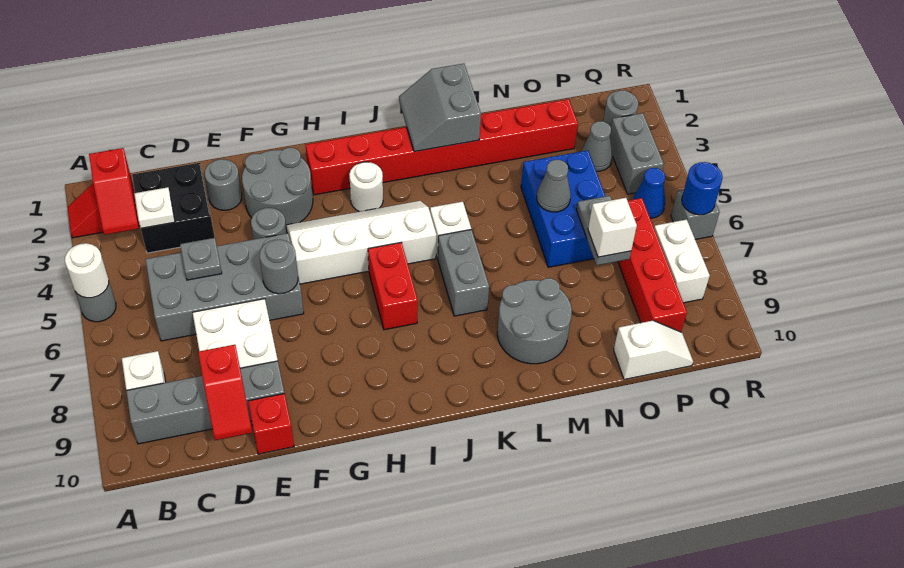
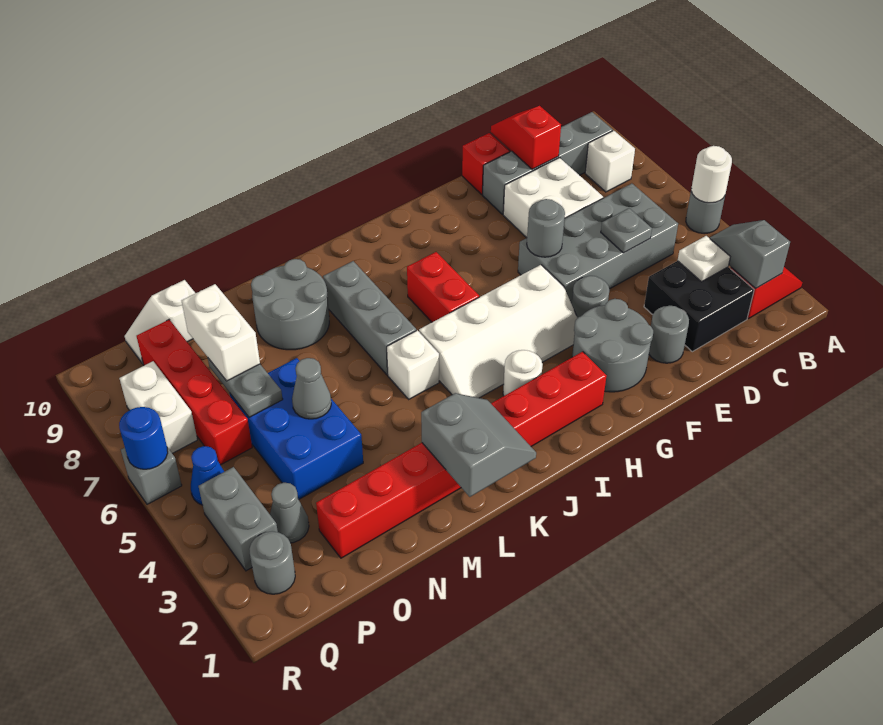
red slope B2:B3 level 2 top 2 -> grey slope B2:B3 level 2 top 2
grey brick K6:K7 level 1 -> grey brick K6:K8 level 1
white brick O7 level 3 -> white brick O7:O8 level 3

